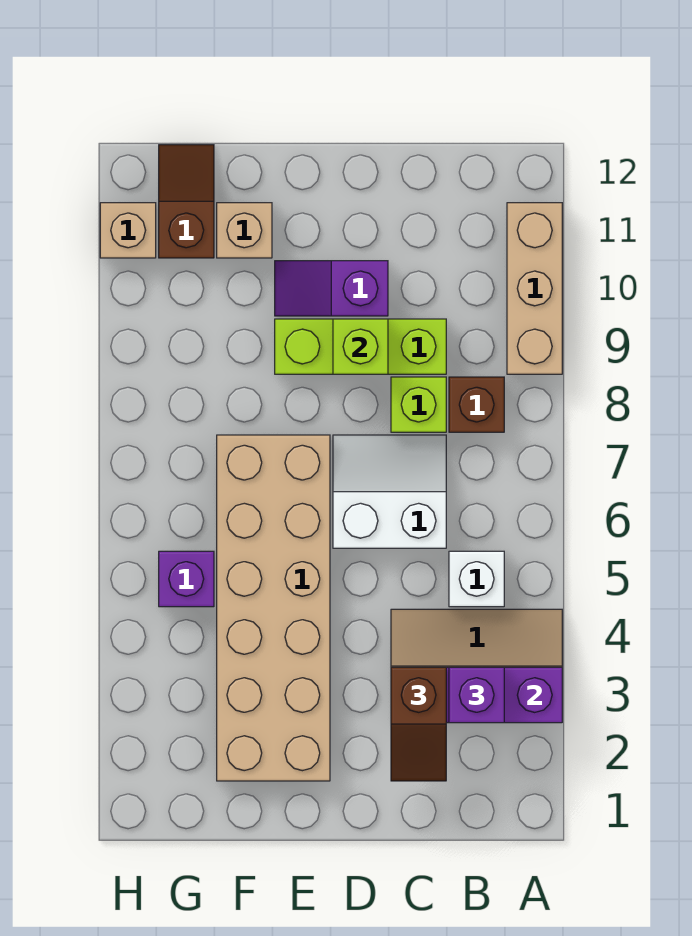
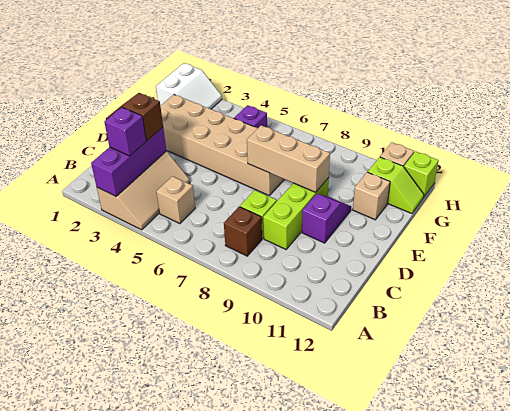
tan brick A9:A11 level 1 -> tan brick E7:E9 level 2
white brick B5 level 1 -> tan brick B5 level 1
white slope C6:D7 level 1 top 6 -> white slope G1:H2 level 1 top 1
lime brick D9 level 2 -> lime brick H12 level 1
brown slope G11:G12 level 1 top 11 -> lime slope G11:G12 level 1 top 11

